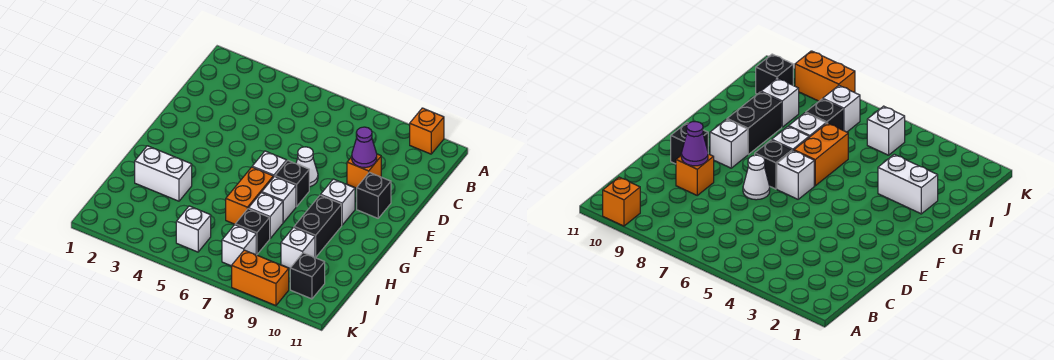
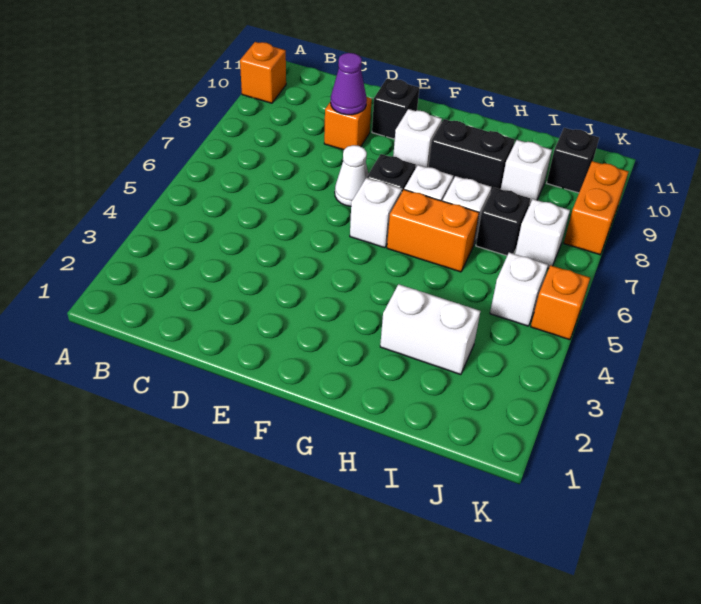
white brick H2:H3 level 1 -> white brick H3:I3 level 1
none -> orange brick K5 level 1

